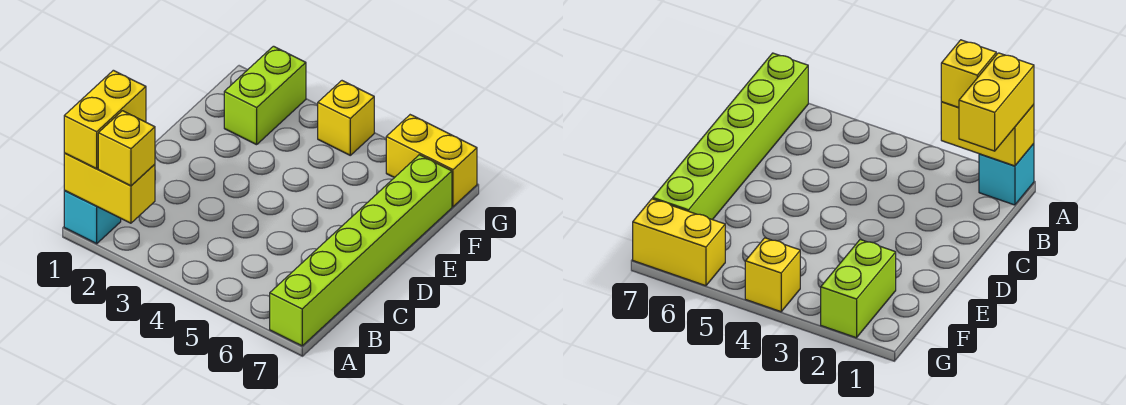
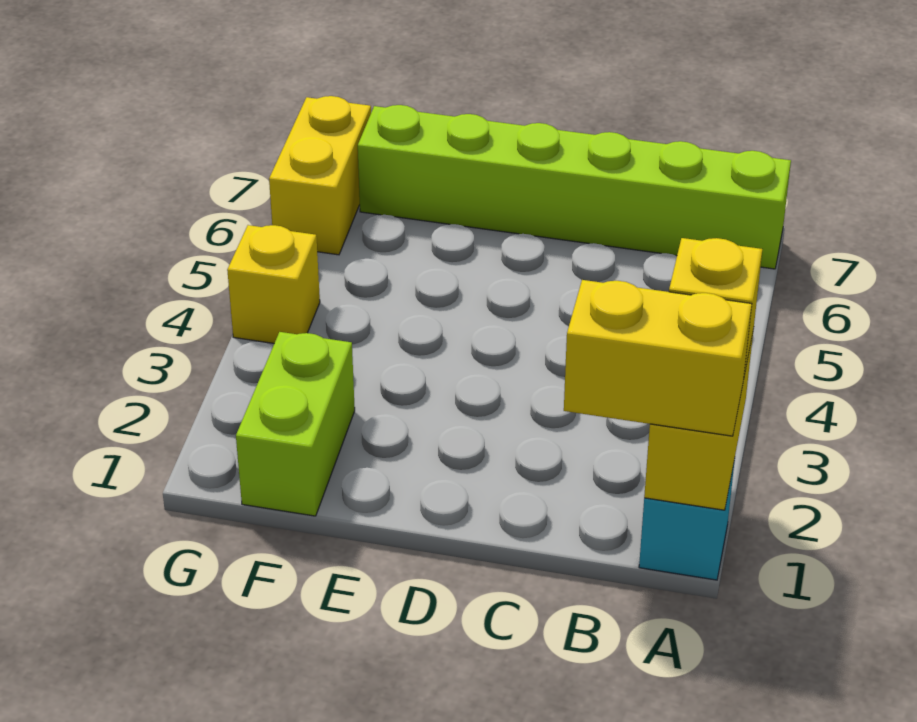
lime brick F2:G2 level 1 -> lime brick F1:F2 level 1

